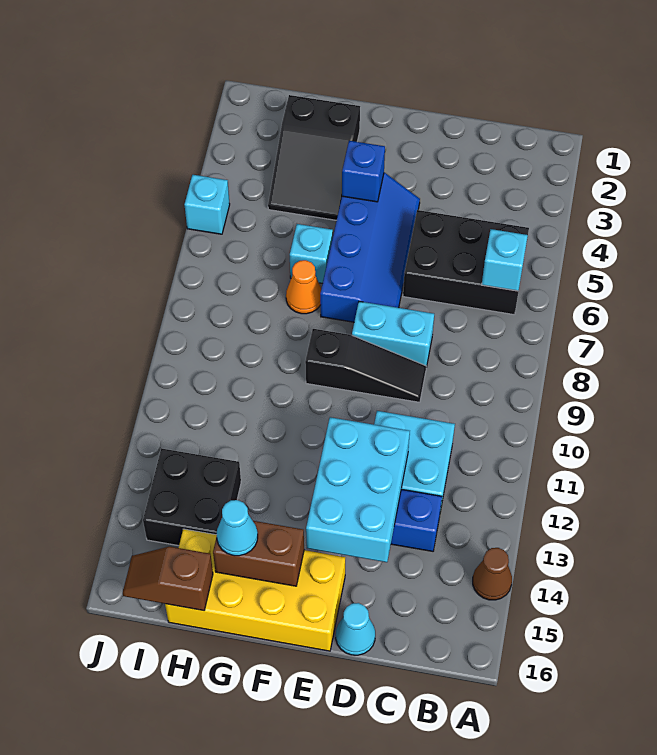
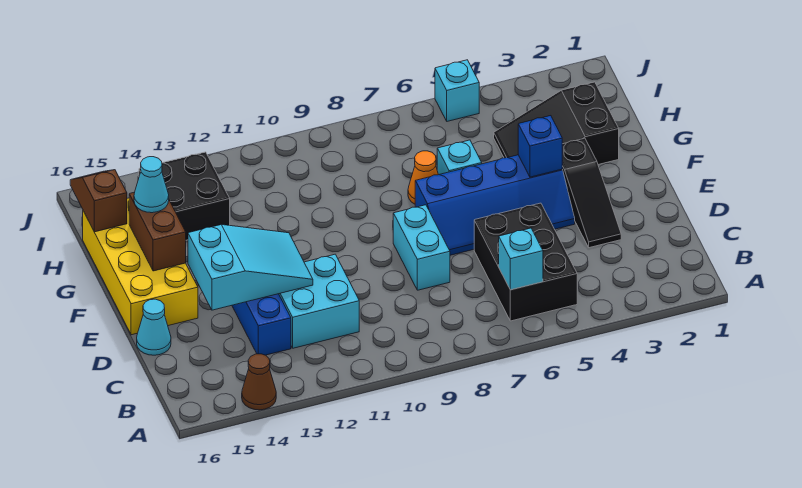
black slope D9:F9 level 1 top F -> black slope D3:F3 level 1 top F
cyan brick D12:E14 level 2 -> cyan slope D12:E14 level 2 top 14

